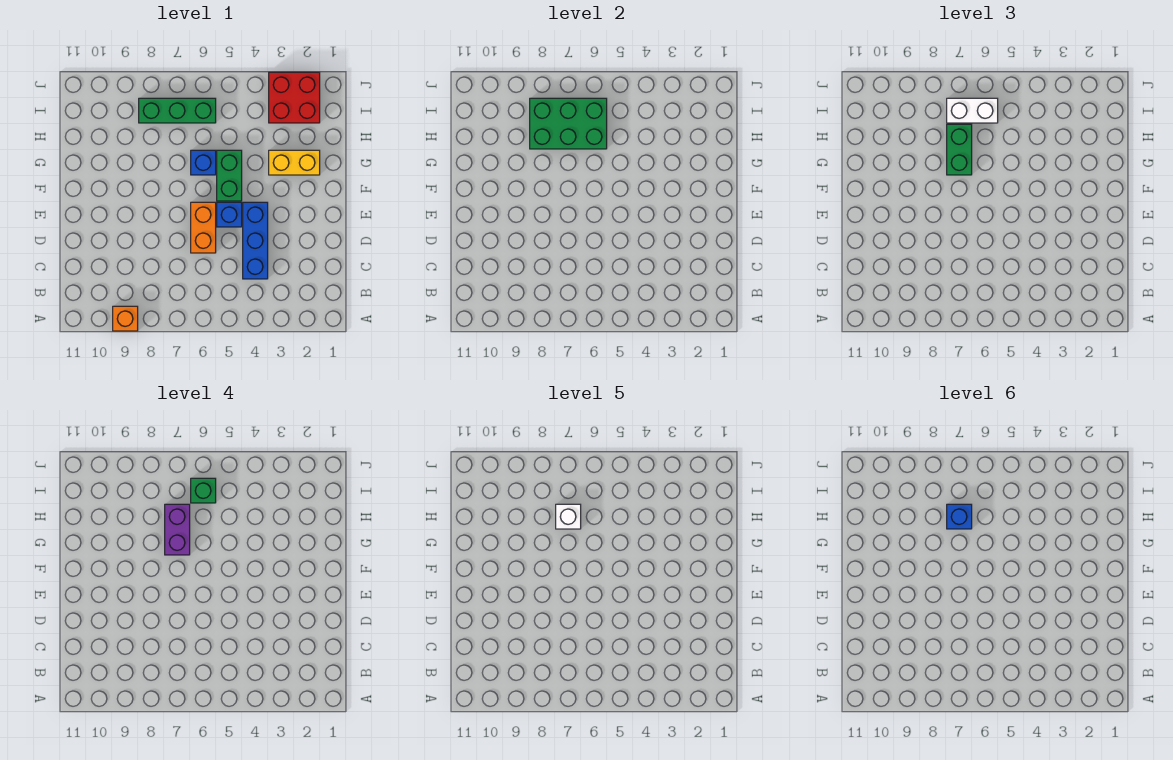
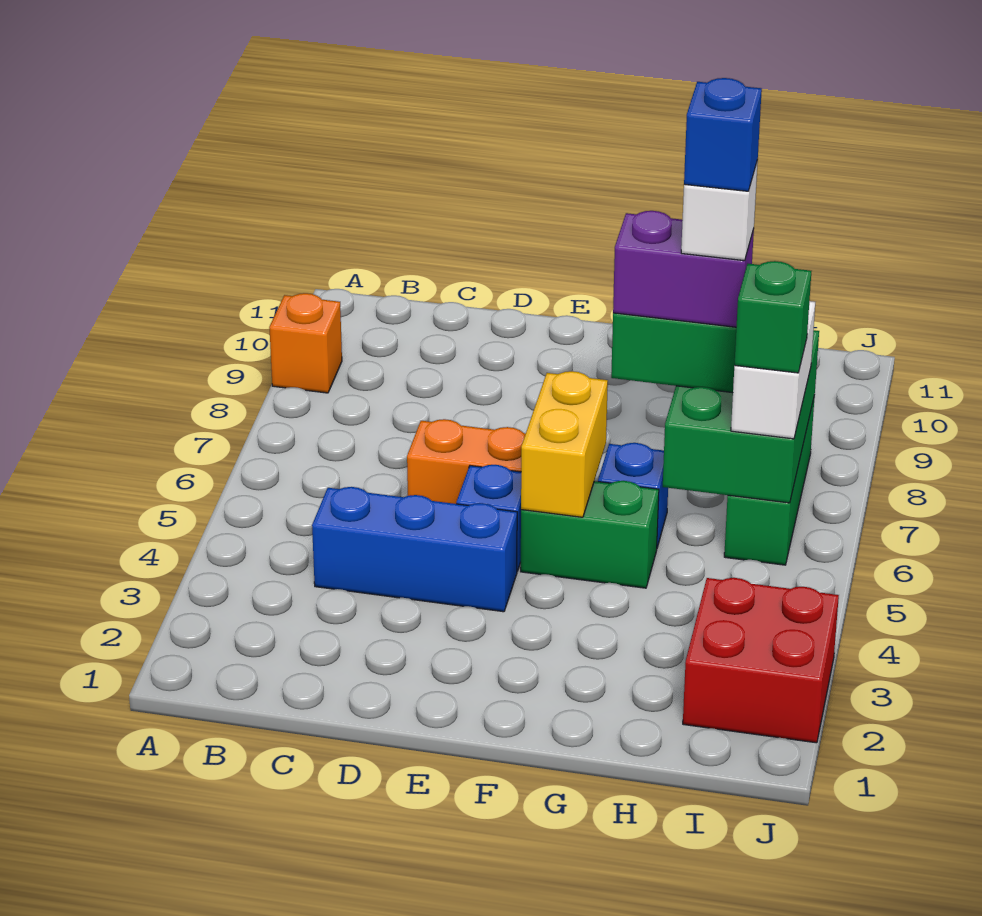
yellow brick G2:G3 level 1 -> yellow brick F5:F6 level 2

